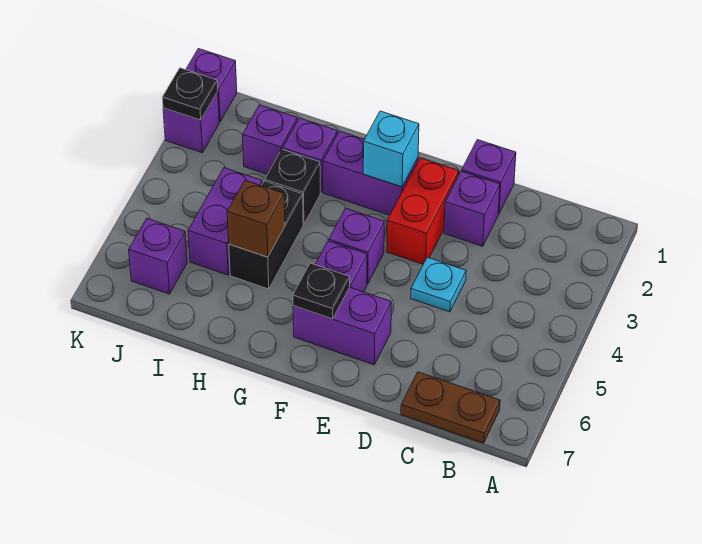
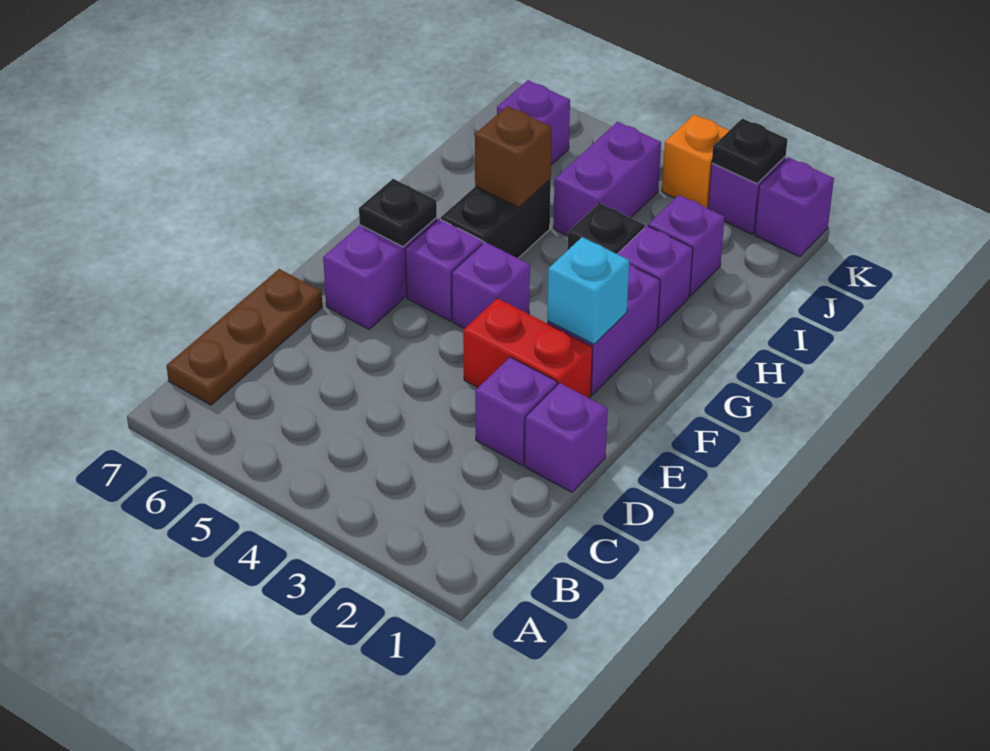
brown plate B7:C7 level 1 -> brown plate B7:D7 level 1
cyan plate D4 level 1 -> none
black brick H4:H5 level 1 -> black brick G5:H5 level 1
purple brick I4:I5 level 1 -> purple brick I4:J4 level 1
none -> orange brick K3 level 1

